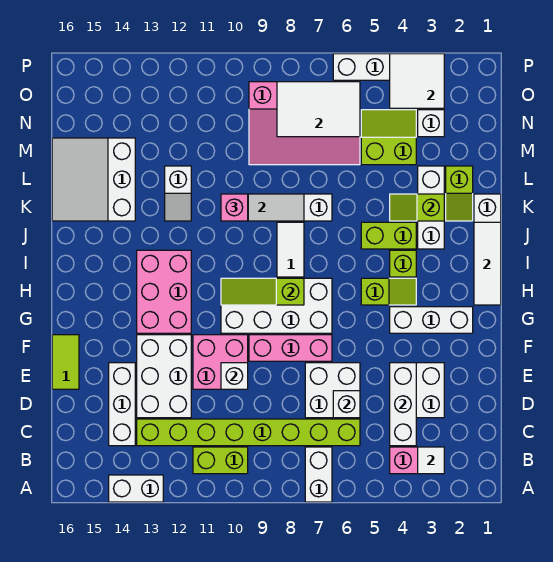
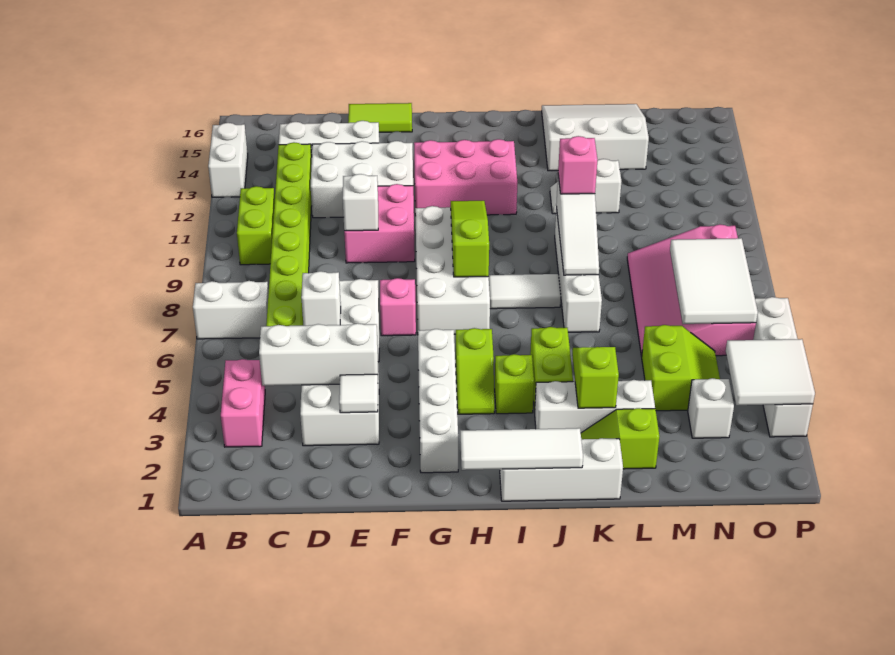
white tile B3 level 2 -> white tile E3 level 2
pink brick F7:F9 level 1 -> pink brick F7 level 1
white brick G2:G4 level 1 -> white brick G2:G5 level 1

